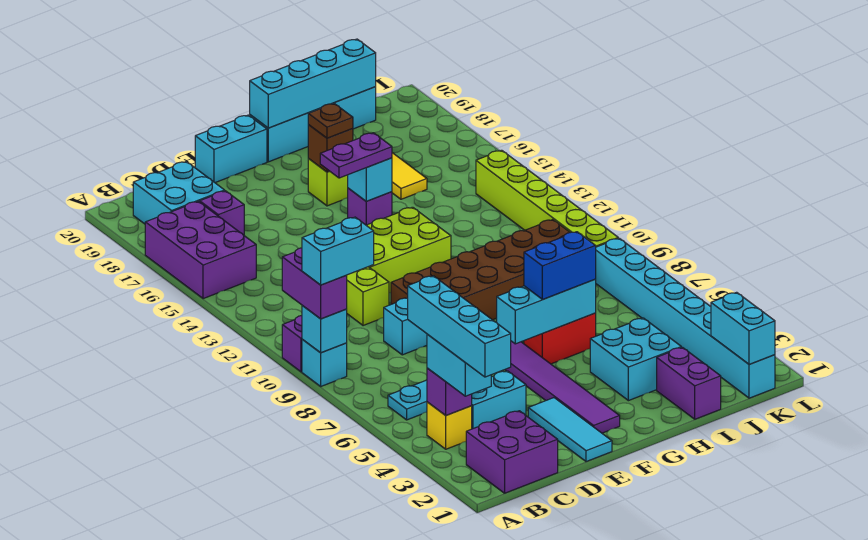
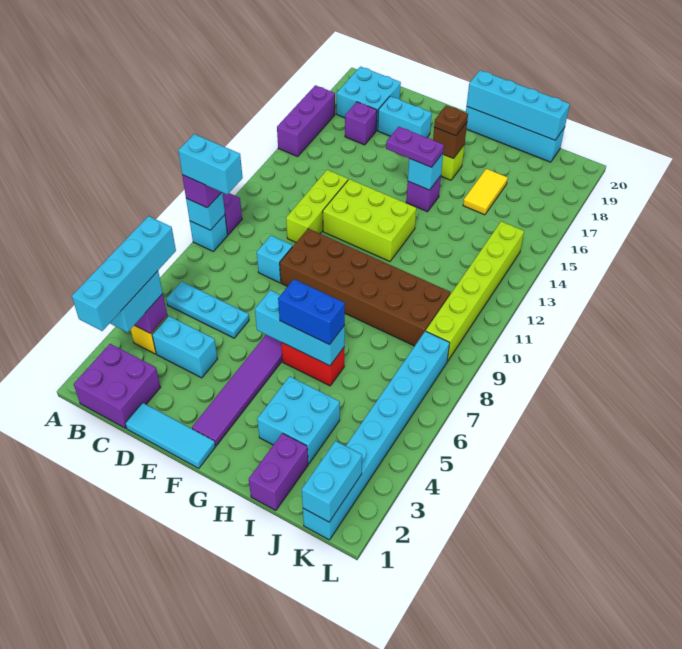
purple brick A15:B17 level 1 -> purple brick A15:A17 level 1
cyan tile E1:E3 level 1 -> cyan tile D1:F1 level 1
cyan brick E20:F20 level 1 -> cyan brick D18:E18 level 1

